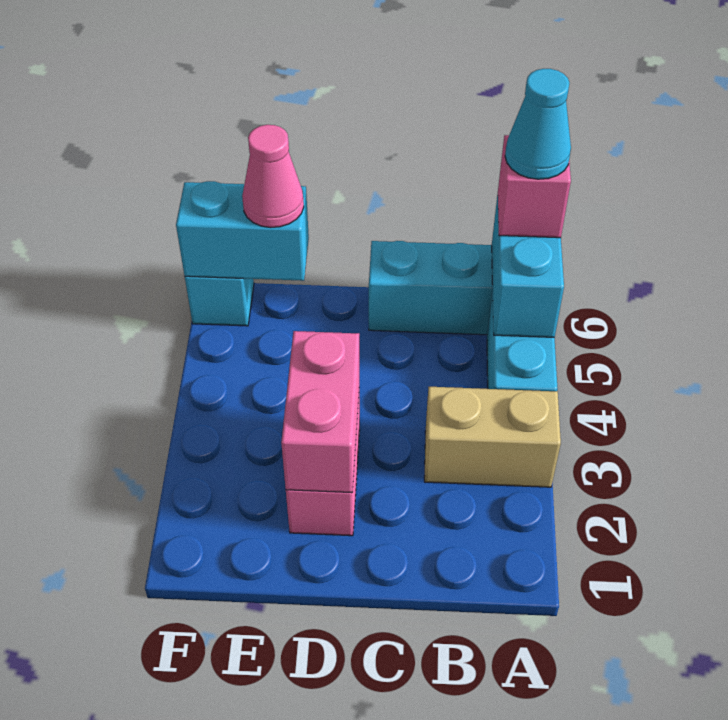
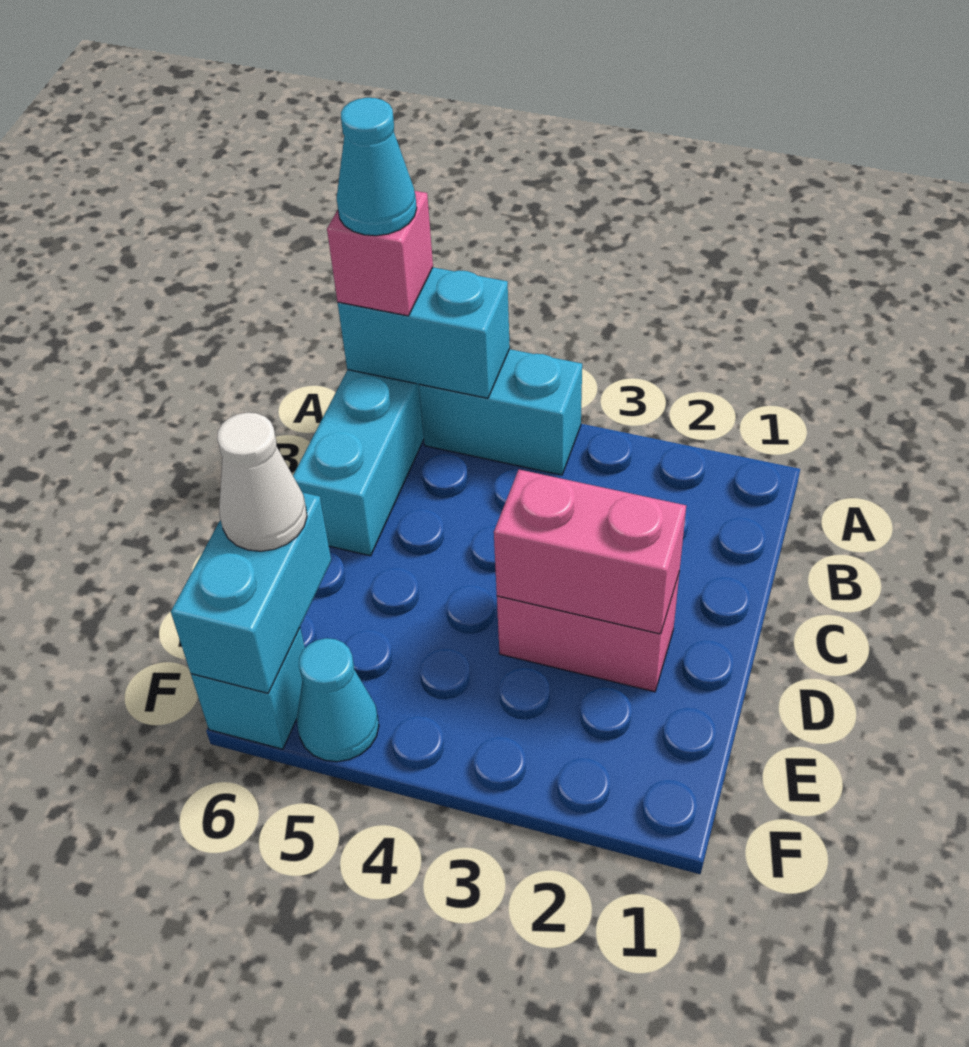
tan brick A3:B3 level 1 -> none
pink cone E6 level 3 -> white cone E6 level 3
none -> cyan cone F5 level 1

